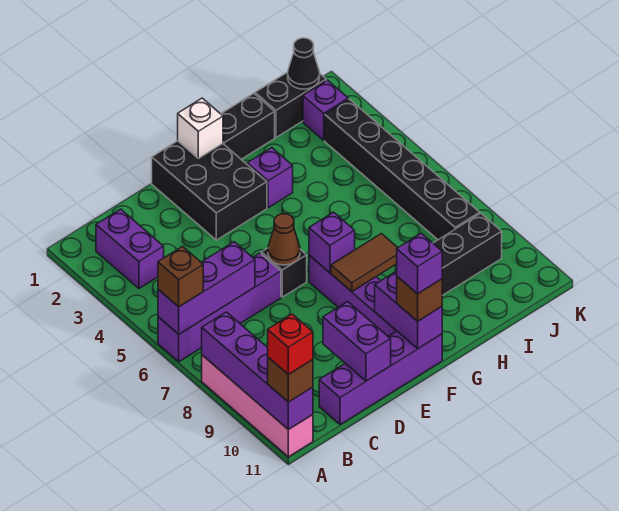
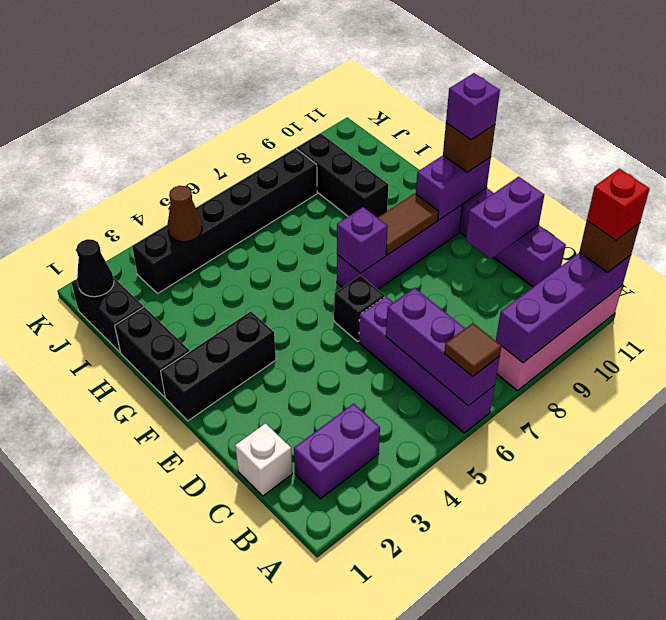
brown brick A6 level 3 -> brown tile A6 level 3
black brick E1:F3 level 1 -> black brick F1:F3 level 1
brown cone E6 level 2 -> brown cone J4 level 2
white brick F1 level 2 -> white brick C1 level 1
brown tile F8:G8 level 2 -> brown tile F8:F9 level 2
purple brick G3 level 1 -> none
purple brick J2 level 1 -> none

